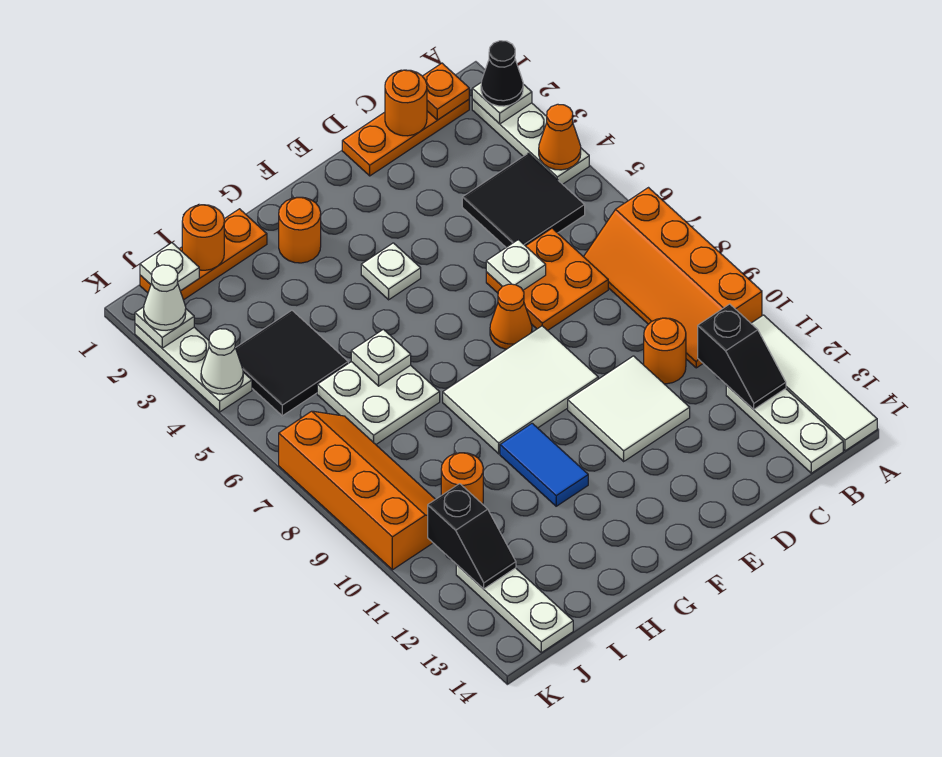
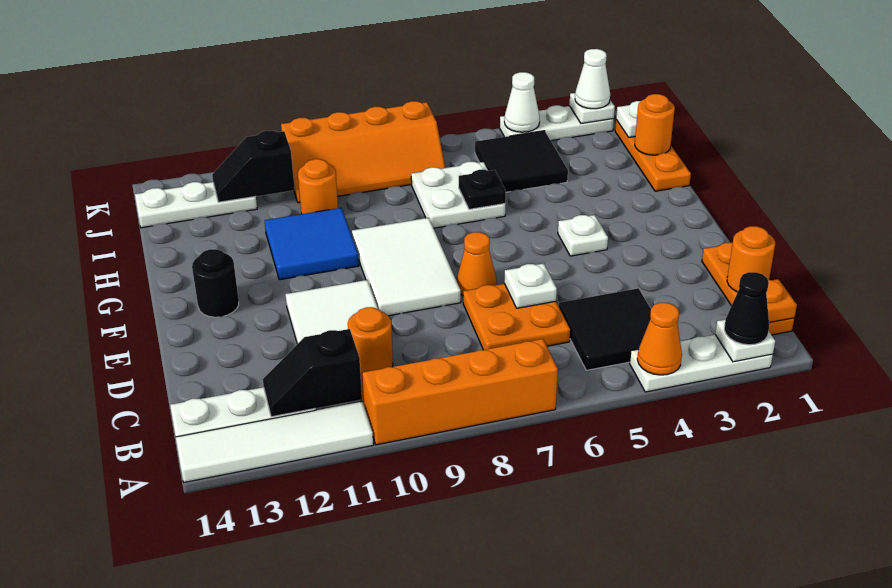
none -> black round brick F13 level 1
orange round brick G2 level 1 -> none
blue tile G10:G11 level 1 -> blue tile G10:H11 level 1
white plate H6 level 2 -> black plate H6 level 2

